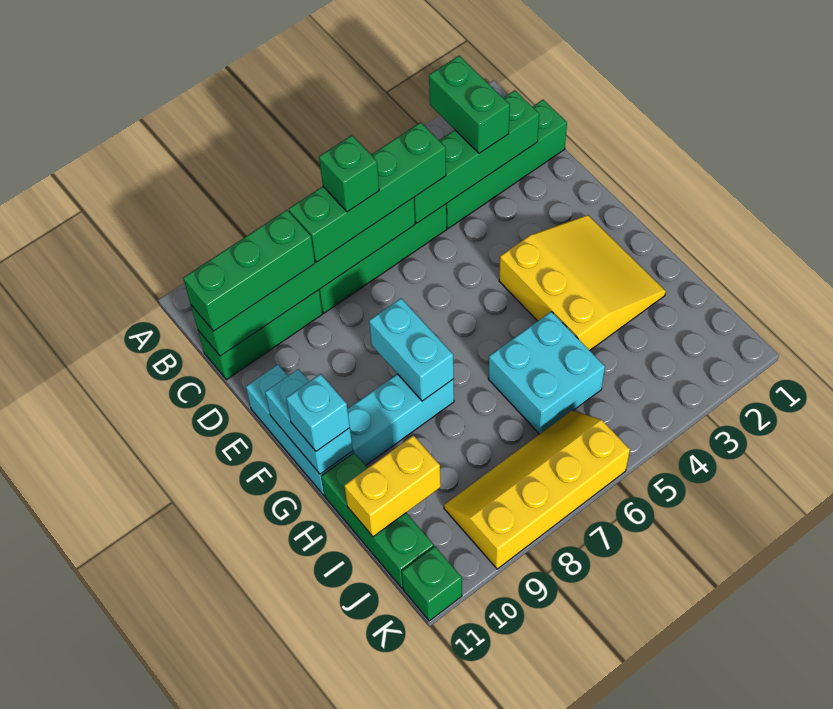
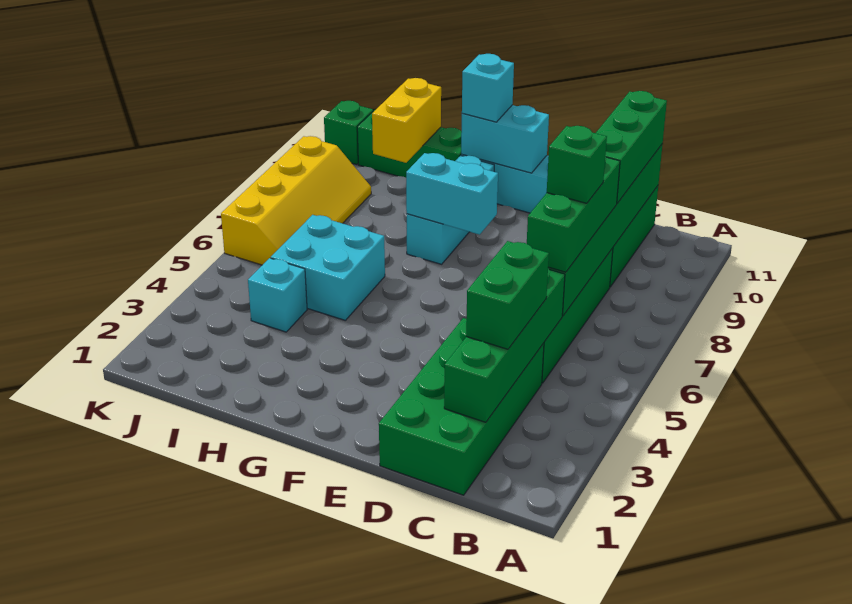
green brick B3:C3 level 3 -> green brick C3:C4 level 3
green brick C1:C4 level 1 -> green brick C1:D4 level 1
green brick C5:C8 level 3 -> green brick C6:C8 level 3
yellow slope F2:H4 level 1 top 4 -> none
none -> cyan brick I4 level 1

